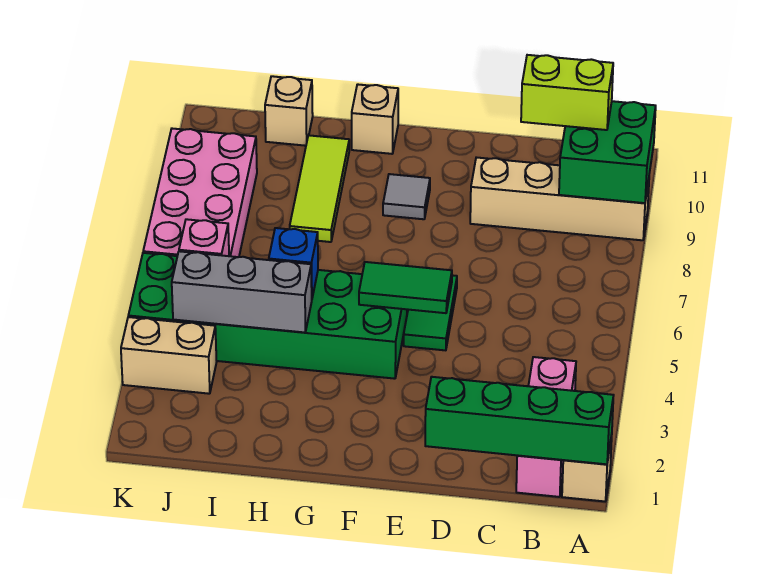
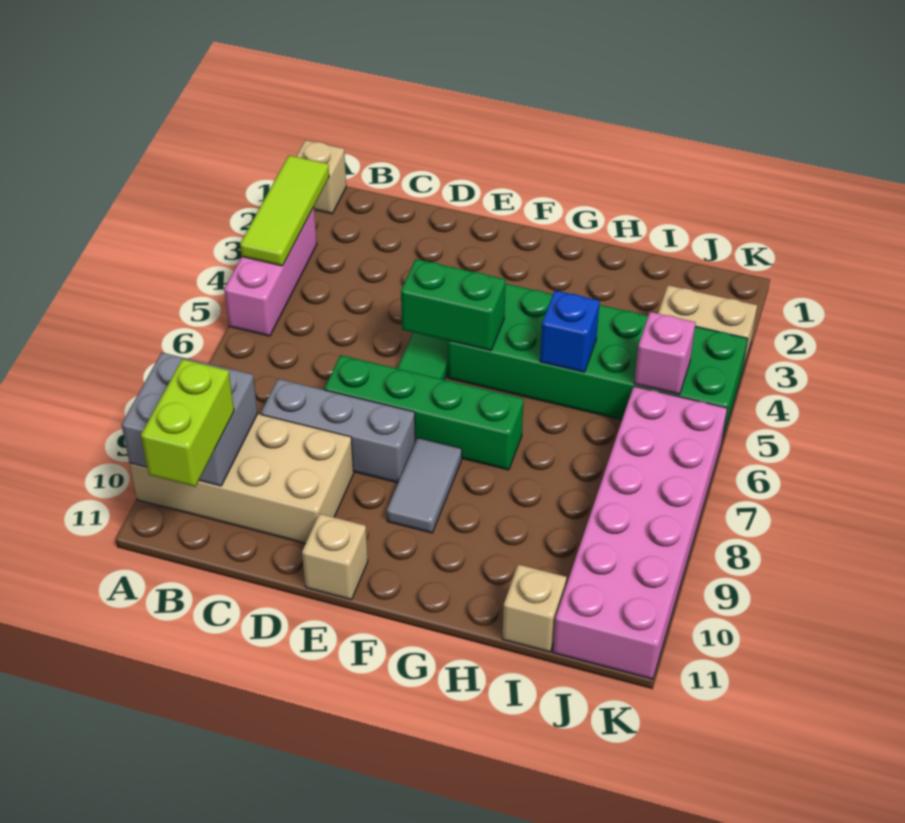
green brick A1:D1 level 2 -> green brick D7:G7 level 1
tan brick A9:D9 level 1 -> tan brick A9:D10 level 1
green brick A9:B10 level 2 -> grey brick A9:B10 level 2
pink brick B1:B3 level 1 -> pink brick A3:A5 level 1
lime brick B10:C10 level 3 -> lime brick B10:B11 level 3
green tile E5:F5 level 2 -> green brick E5:F5 level 2
grey tile F9 level 1 -> grey tile F8:F9 level 1
tan brick G11 level 1 -> tan brick E11 level 1
grey brick H4:J4 level 2 -> grey brick C8:E8 level 1
lime tile H8:H10 level 1 -> lime tile A2:A4 level 2
pink brick J6:K9 level 1 -> pink brick J6:K11 level 1

